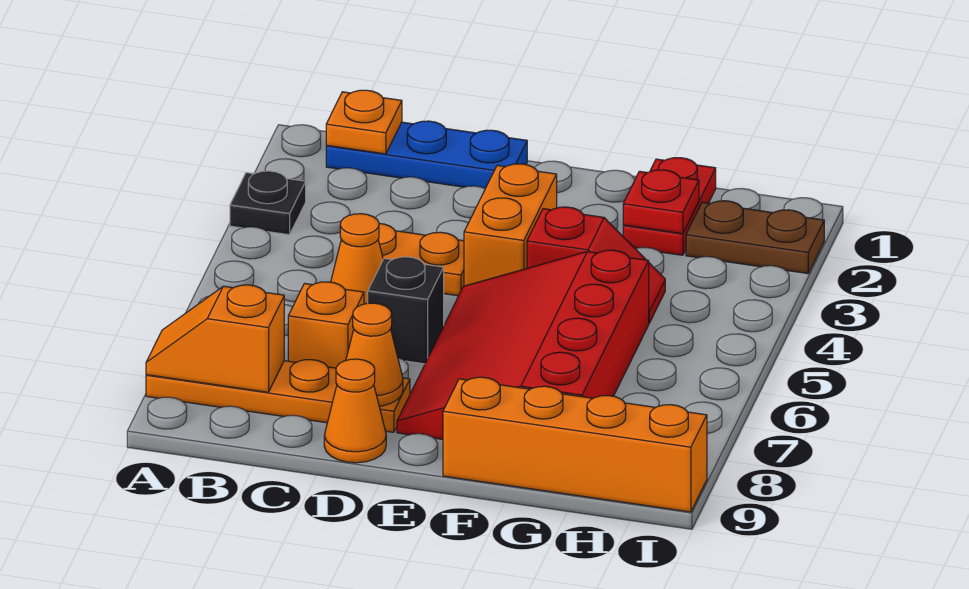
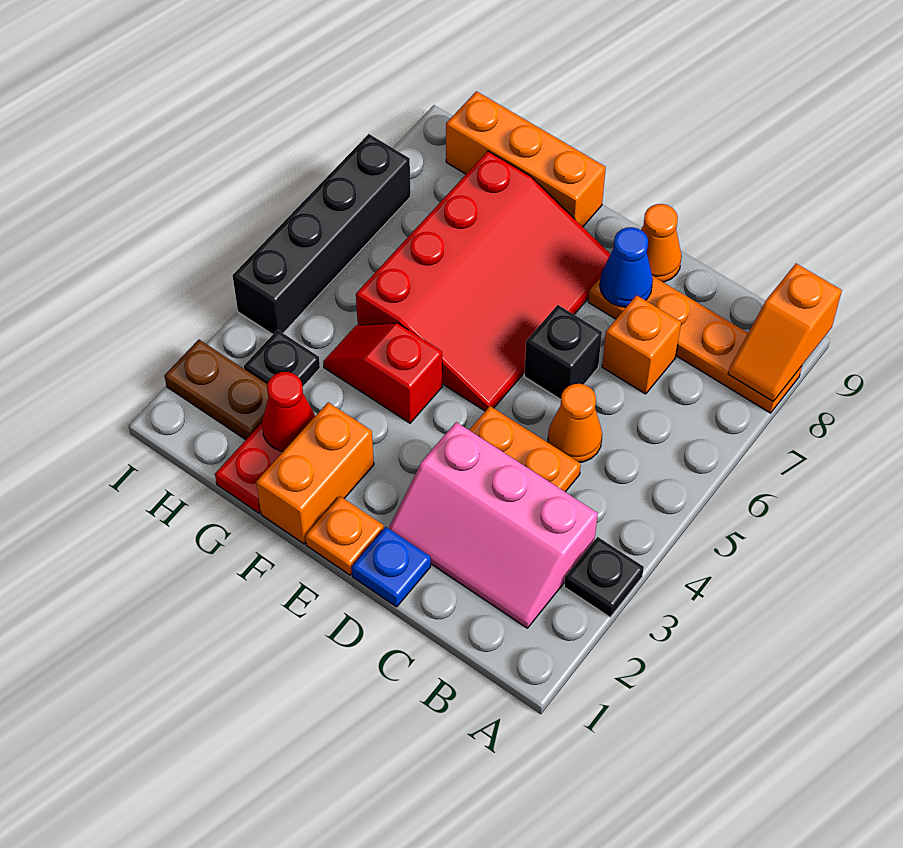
orange slope A8:B8 level 2 top B -> orange slope A8:A9 level 2 top 9
blue plate B1:D1 level 1 -> blue plate D1 level 1
orange plate B1 level 2 -> orange plate E1 level 1
none -> pink slope B2:D3 level 1 top 3
orange cone D8 level 2 -> blue cone D8 level 2
orange brick E3:E4 level 1 -> orange brick F1:F2 level 1
orange brick F9:I9 level 1 -> orange brick F9:H9 level 1
red plate G2 level 2 -> red cone G2 level 2
none -> black plate H3 level 1
none -> black brick I4:I7 level 1

